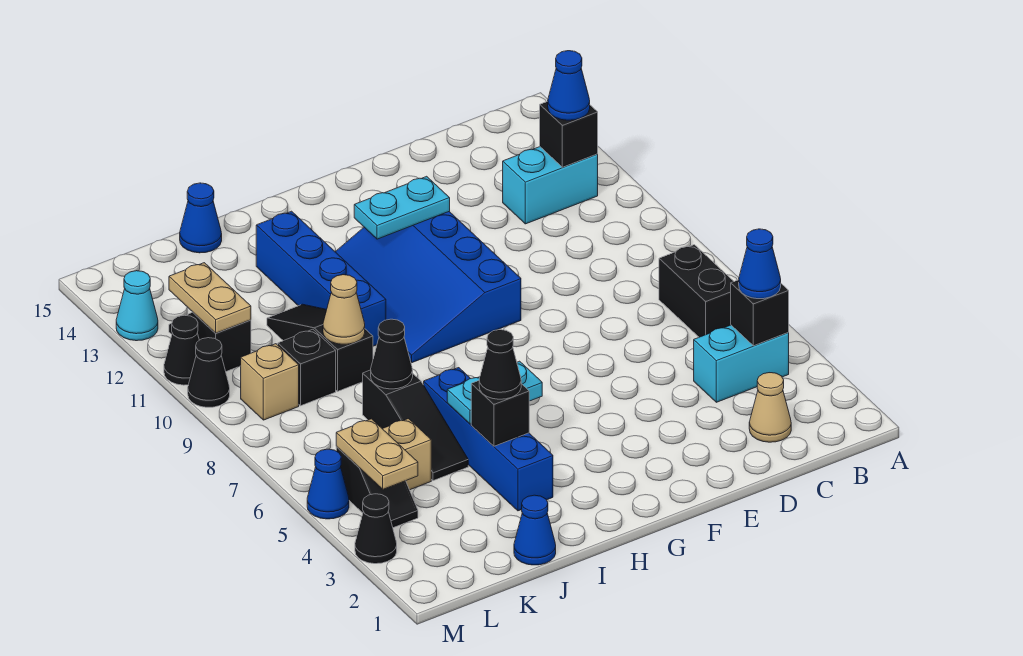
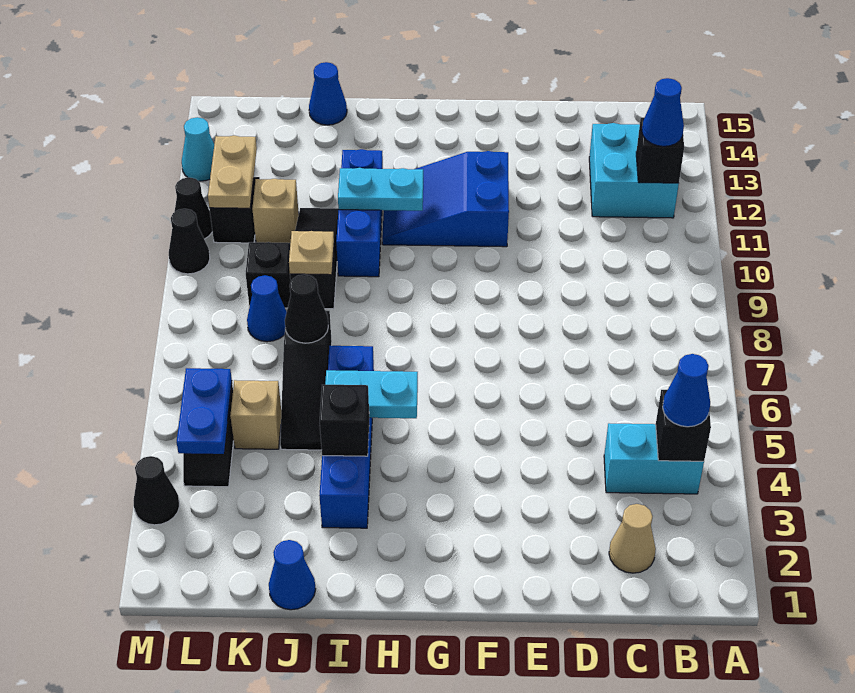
black brick B6:B7 level 1 -> none
cyan brick B12:C12 level 1 -> cyan brick B12:C13 level 1
blue slope F9:H12 level 1 top F -> blue slope F11:H12 level 1 top F
cyan plate F12:G12 level 2 -> cyan plate H11:I11 level 2
black cone I4 level 3 -> none
blue brick I10:I13 level 1 -> blue brick I10:I12 level 1
tan cone J9 level 2 -> tan plate J9 level 2
tan plate L4:L5 level 2 -> blue plate L4:L5 level 2
tan brick L9 level 1 -> tan brick K11 level 1
blue cone M5 level 1 -> blue cone K8 level 1

